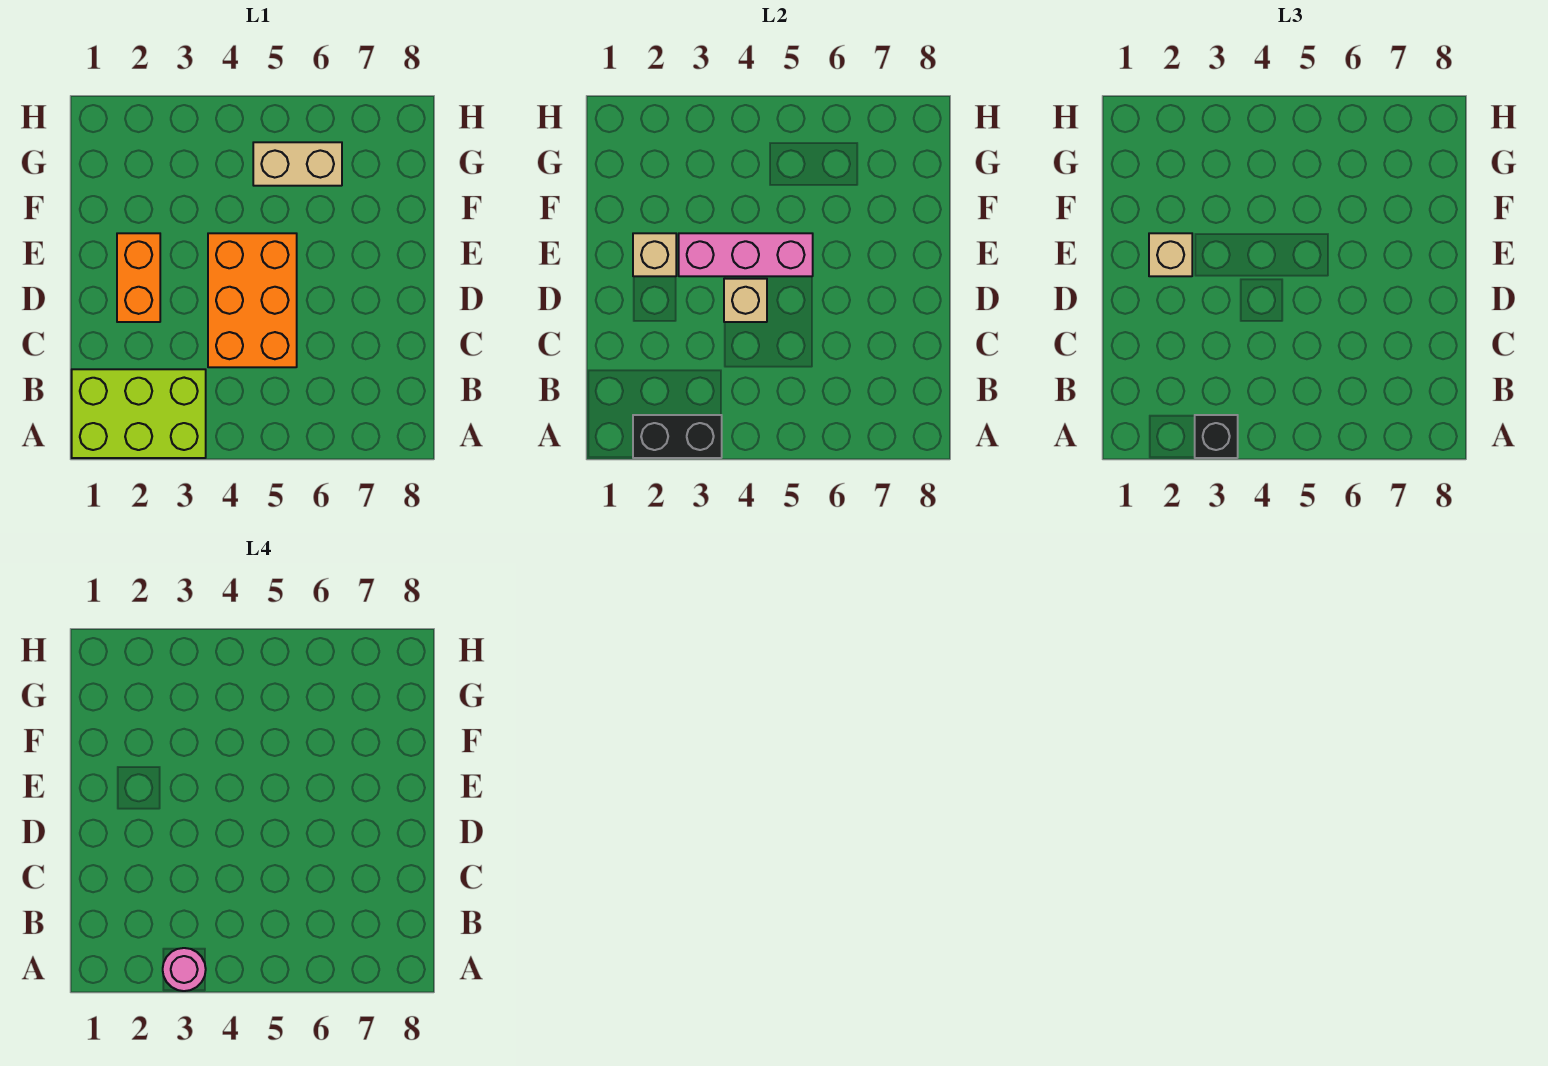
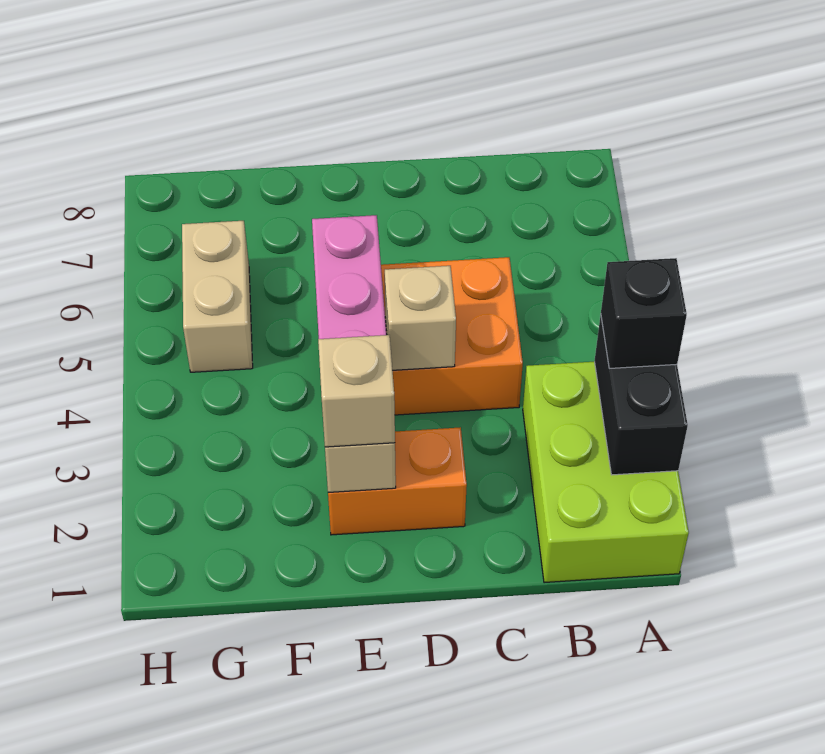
pink round brick A3 level 4 -> none

